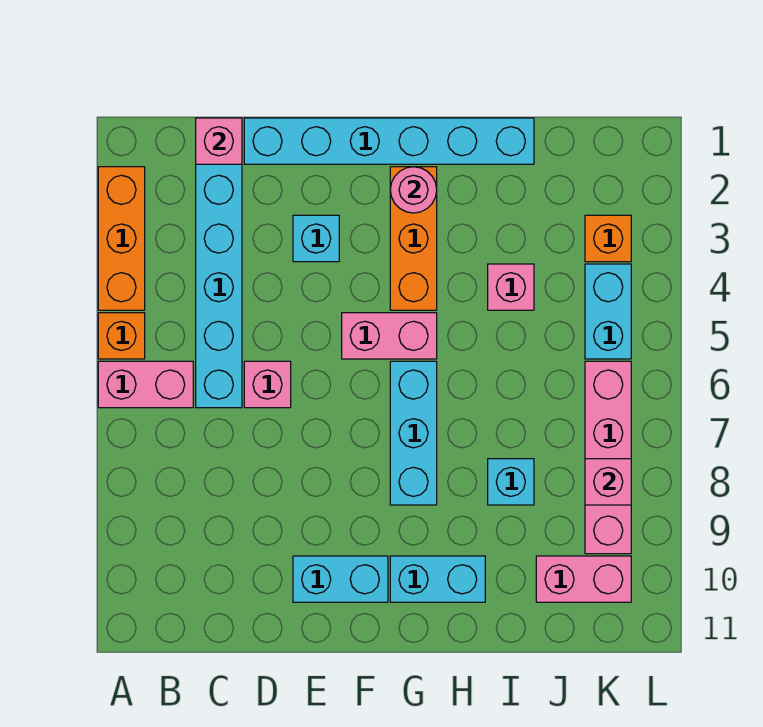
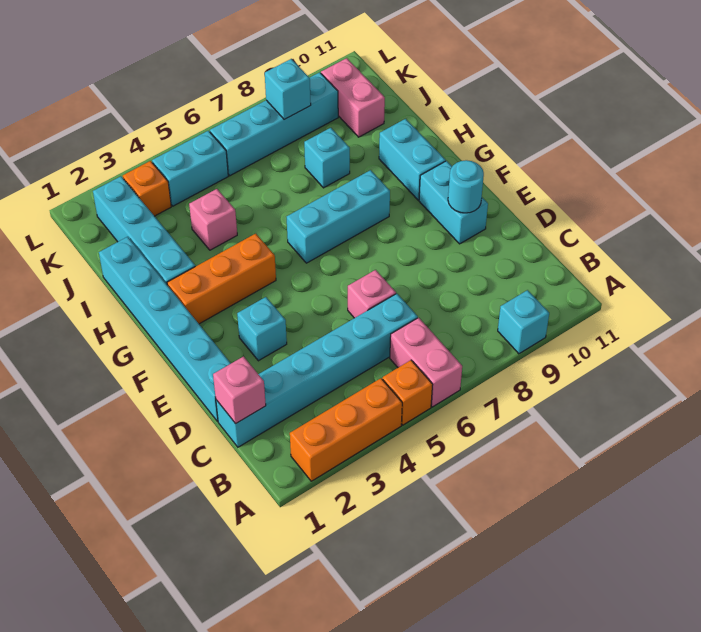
none -> cyan brick A9 level 1
none -> cyan round brick E10 level 2
pink brick F5:G5 level 1 -> none
pink round brick G2 level 2 -> none
none -> cyan brick H2:K2 level 1
pink brick K6:K9 level 1 -> cyan brick K6:K9 level 1
pink brick K8 level 2 -> cyan brick K8 level 2

